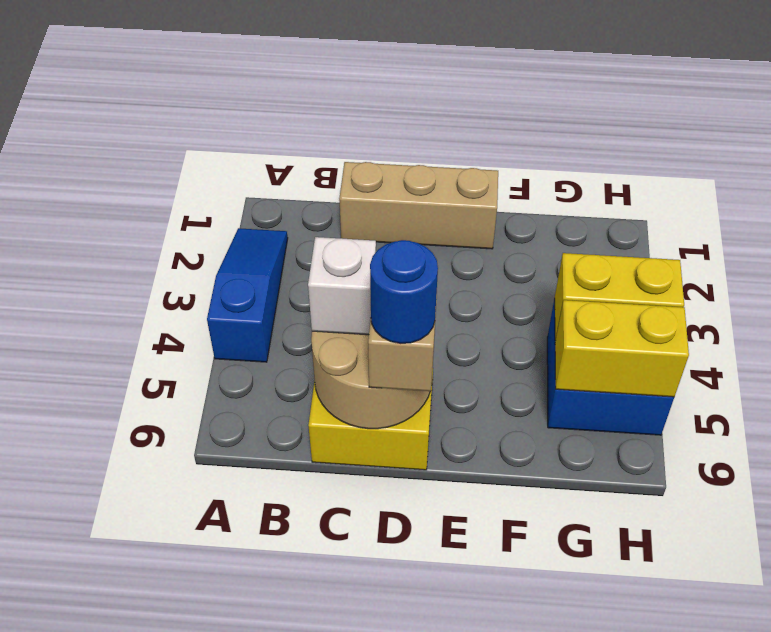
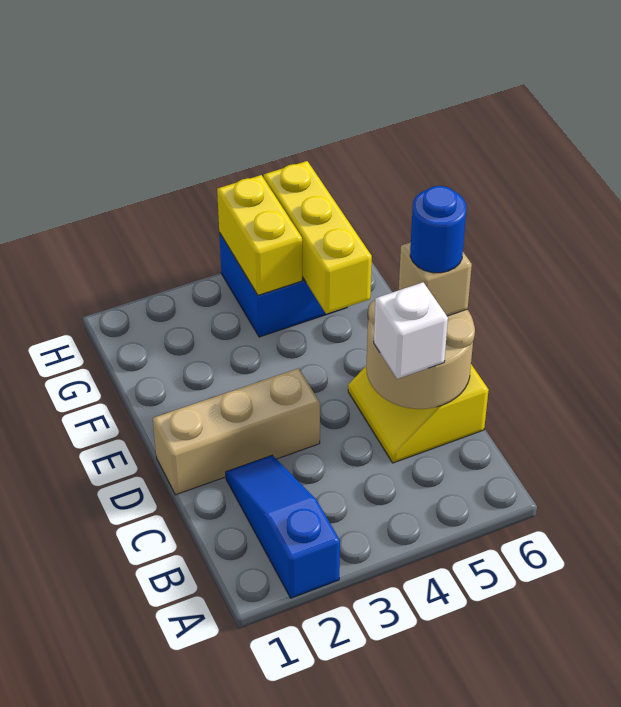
blue slope A2:A4 level 1 top 4 -> blue slope A2:C2 level 1 top A
tan brick C1:E1 level 1 -> tan brick D1:D3 level 1
yellow brick G5:H5 level 2 -> yellow brick F5:H5 level 2

